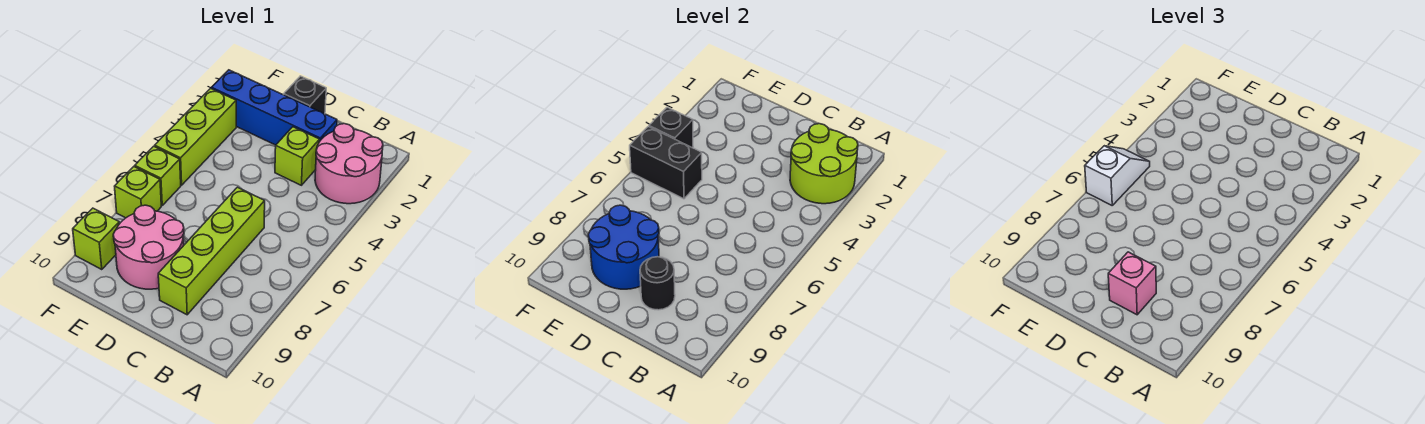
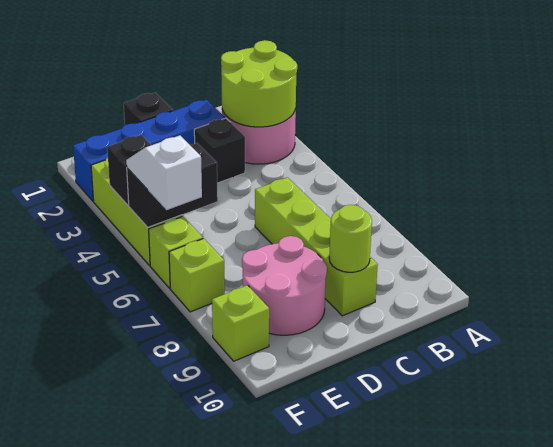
lime brick C3 level 1 -> black brick C3 level 1
black round brick C9 level 2 -> lime round brick C9 level 2
pink brick C9 level 3 -> none
blue round brick D8:E9 level 2 -> none

